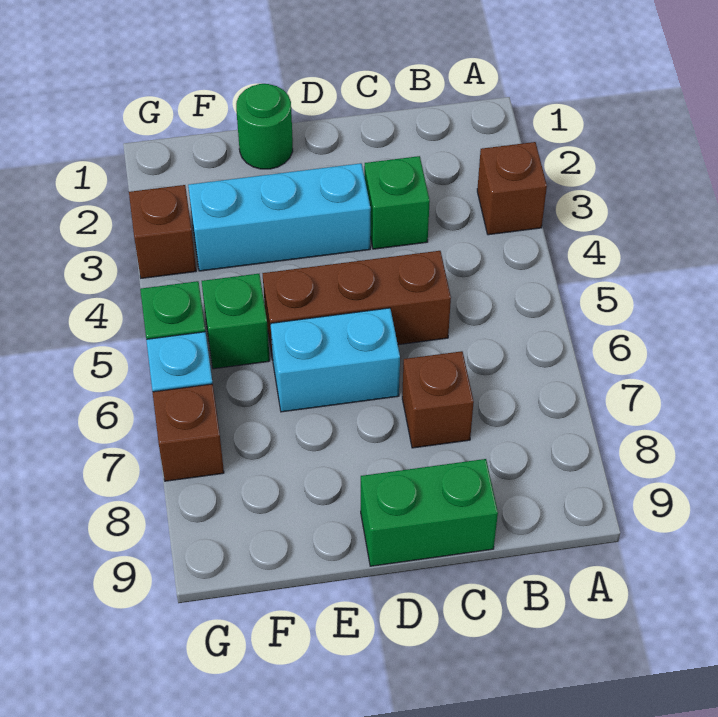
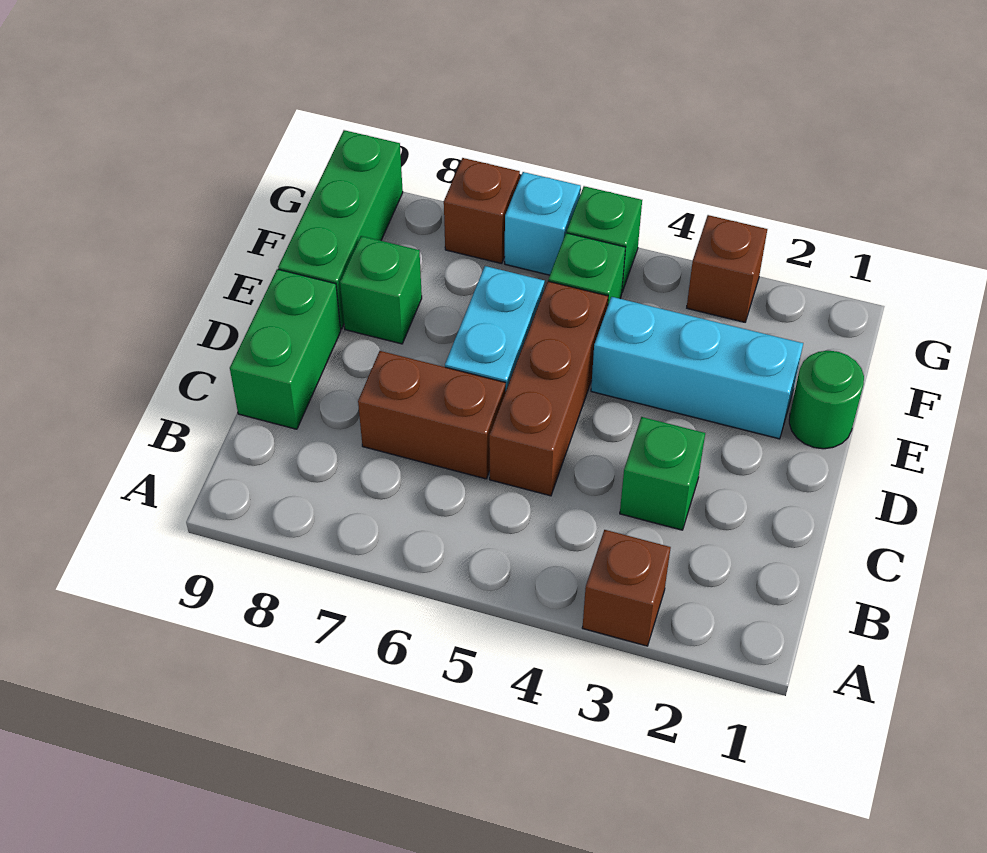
brown brick C7 level 1 -> brown brick C6:C7 level 1
cyan brick D3:F3 level 1 -> cyan brick E2:E4 level 1
none -> green brick E8 level 1
none -> green brick E9:G9 level 1

